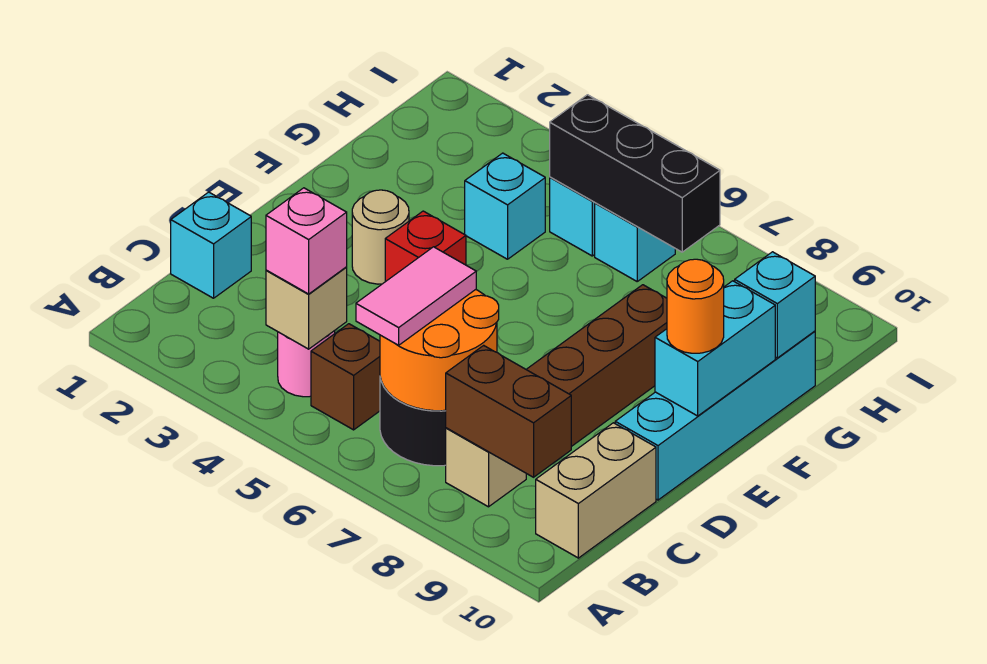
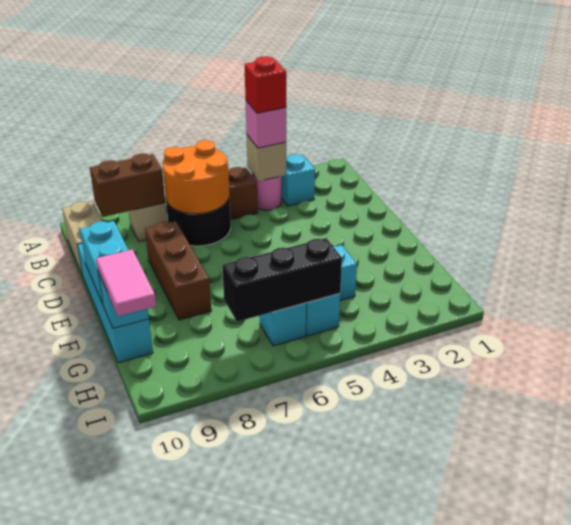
pink tile B6:C6 level 3 -> pink tile G10:H10 level 3
cyan brick C1 level 1 -> cyan brick B3 level 1
tan round brick E3 level 1 -> none
red brick E4 level 1 -> red brick B4 level 4
orange round brick E10 level 3 -> none

